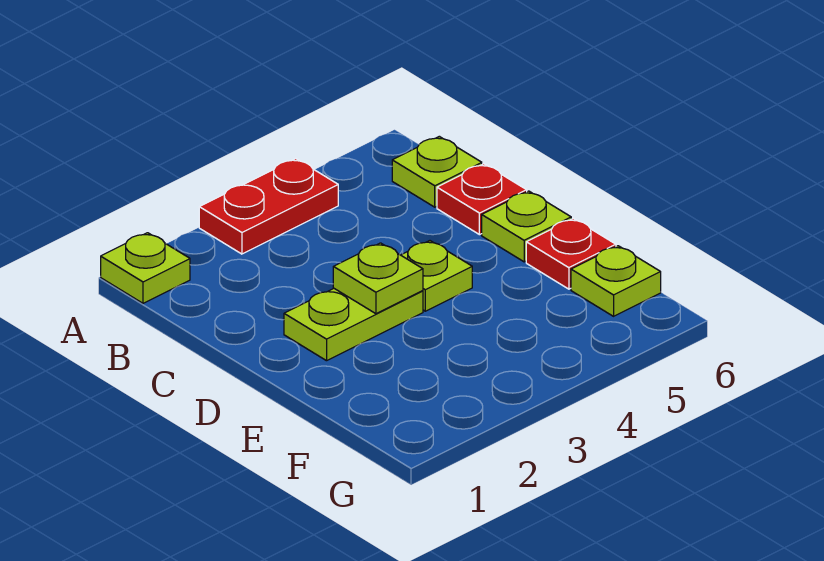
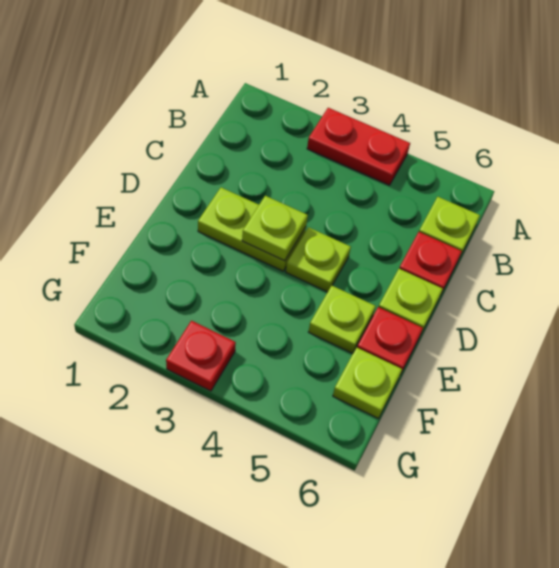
lime plate A1 level 1 -> lime plate E5 level 1
none -> red plate G3 level 1

